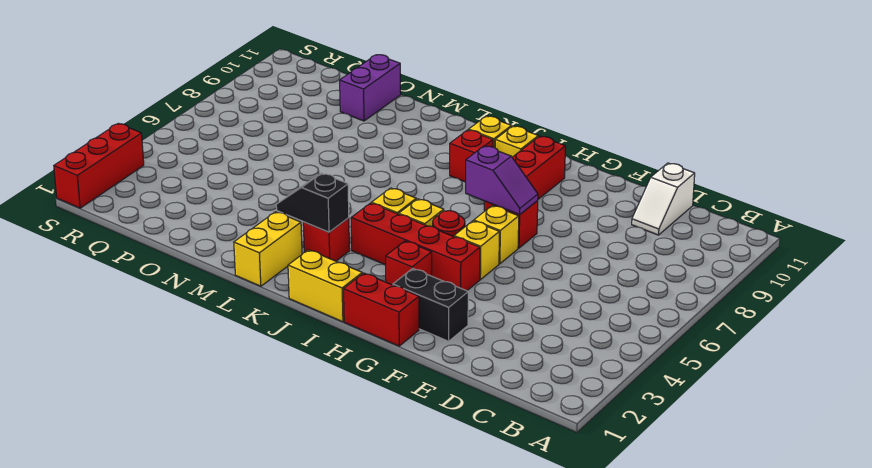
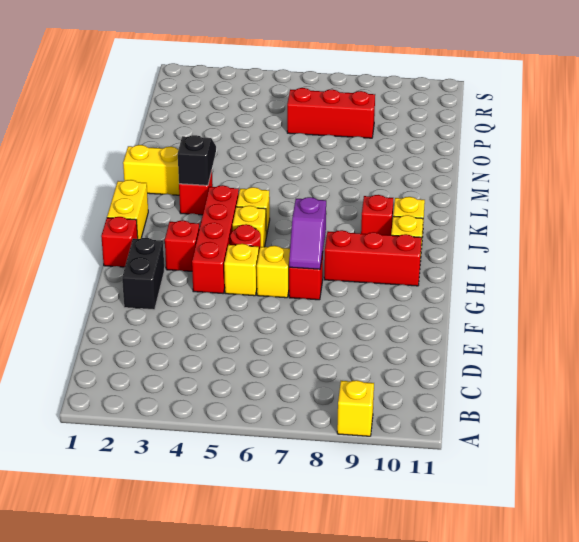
none -> yellow brick A9 level 1
white slope D10:D11 level 1 top 11 -> none
red brick G1:H1 level 1 -> red brick H1 level 1
purple brick O10:O11 level 1 -> none
red brick S1:S3 level 1 -> red brick P6:P8 level 1

